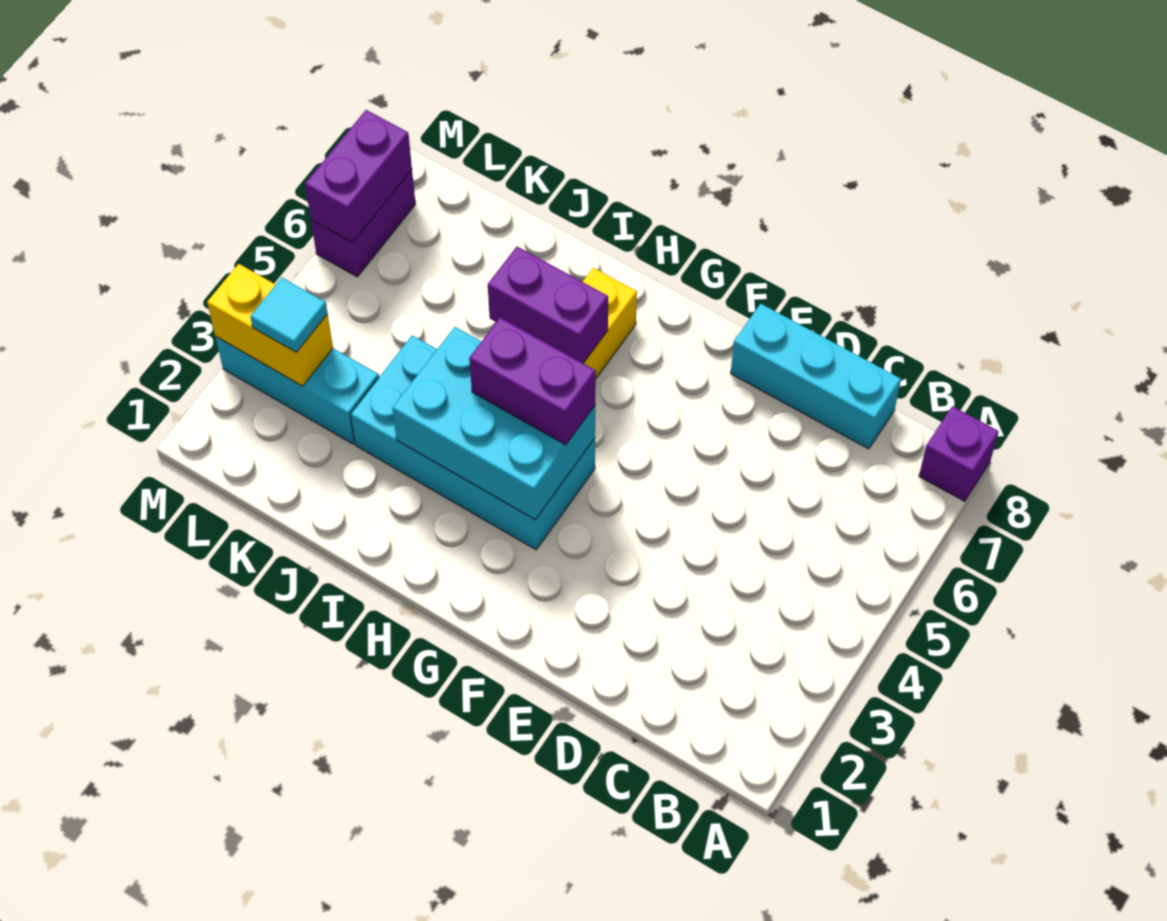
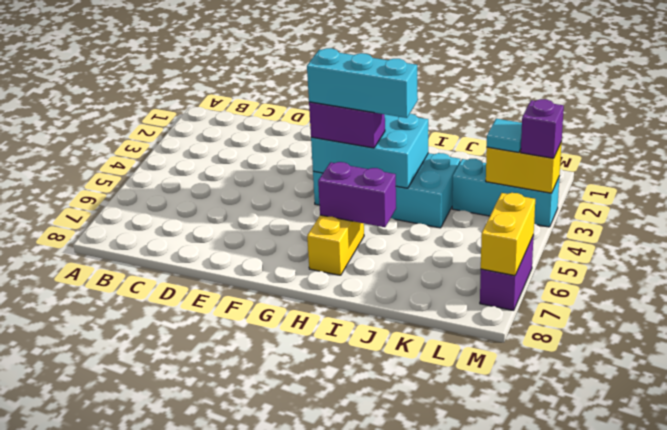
purple brick A8 level 1 -> purple brick M3 level 3
cyan brick C8:E8 level 1 -> cyan brick G4:I4 level 4
purple brick M6:M7 level 2 -> yellow brick M6:M7 level 2

